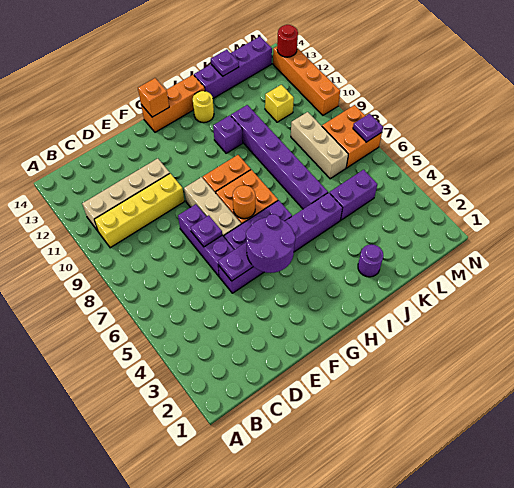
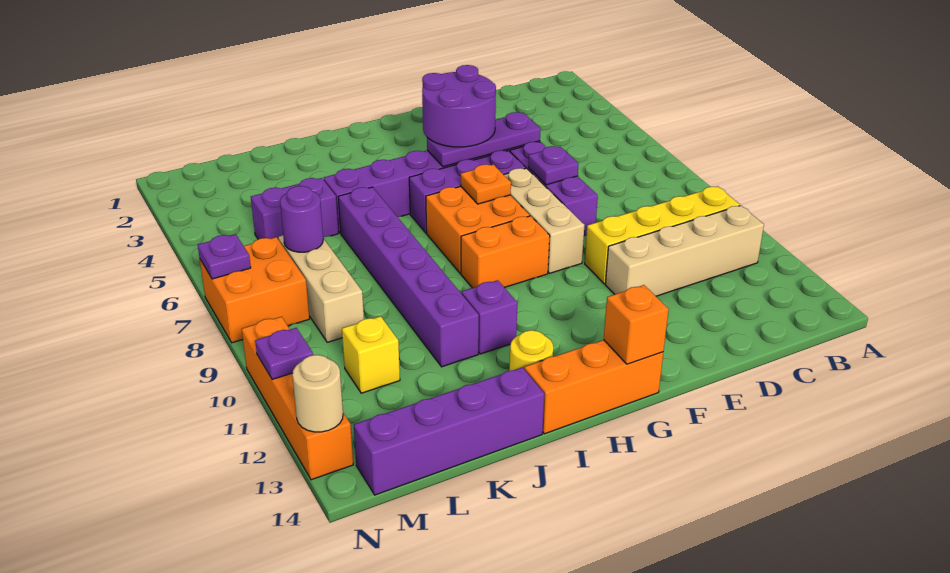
orange round brick G7 level 2 -> orange plate G7 level 2
purple round brick J2 level 1 -> purple round brick L7 level 2
purple plate K14 level 2 -> purple plate N11 level 2
red round brick N13 level 2 -> tan round brick N13 level 2

